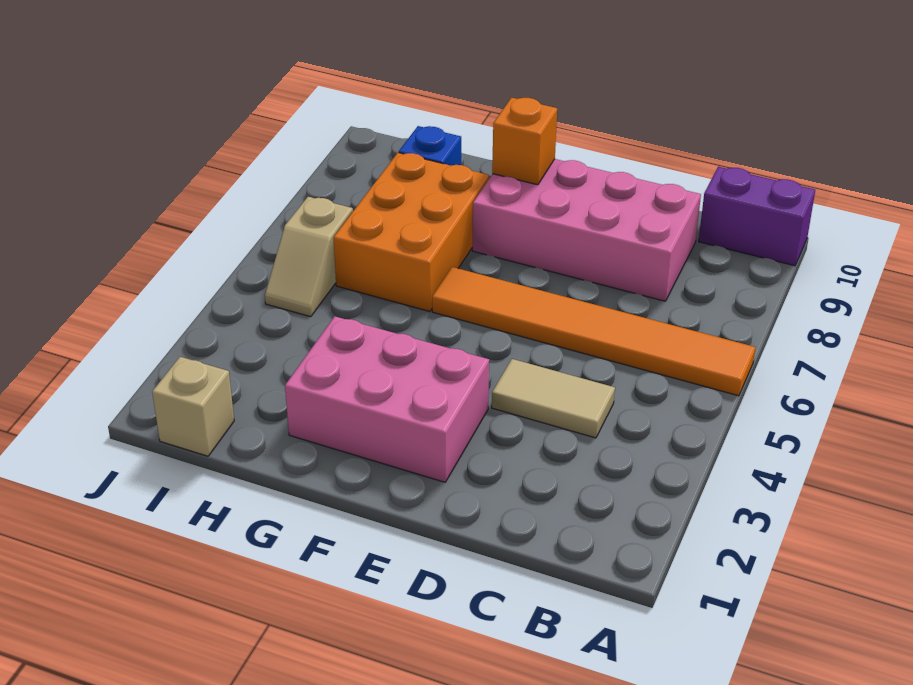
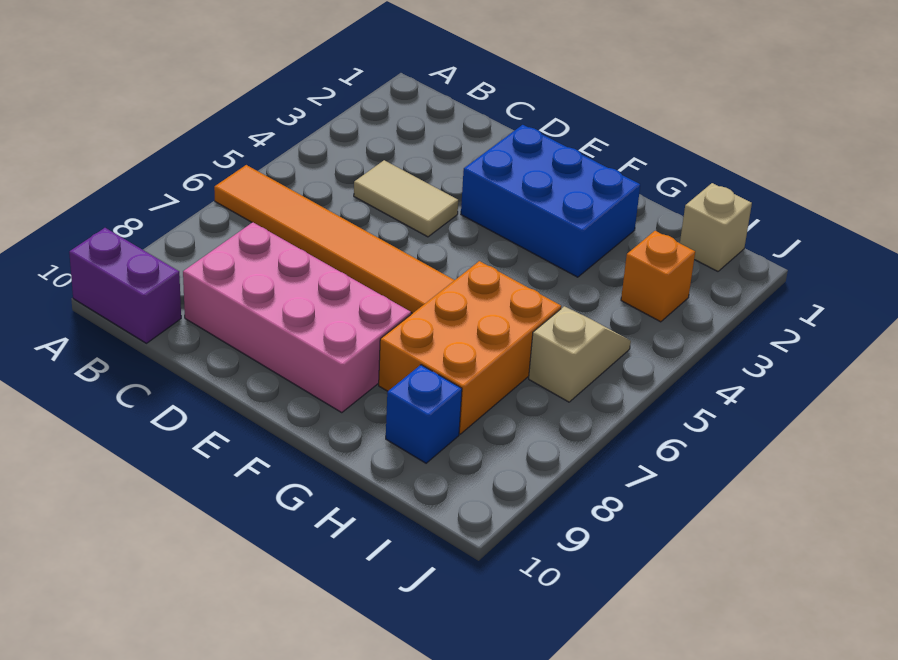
pink brick E2:G3 level 1 -> blue brick E2:G3 level 1
orange brick F9 level 2 -> orange brick I3 level 1

